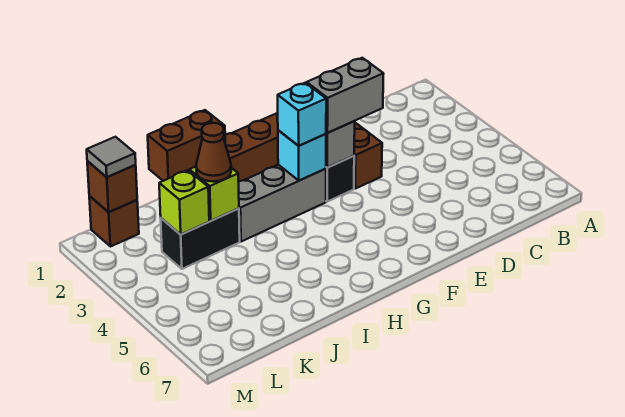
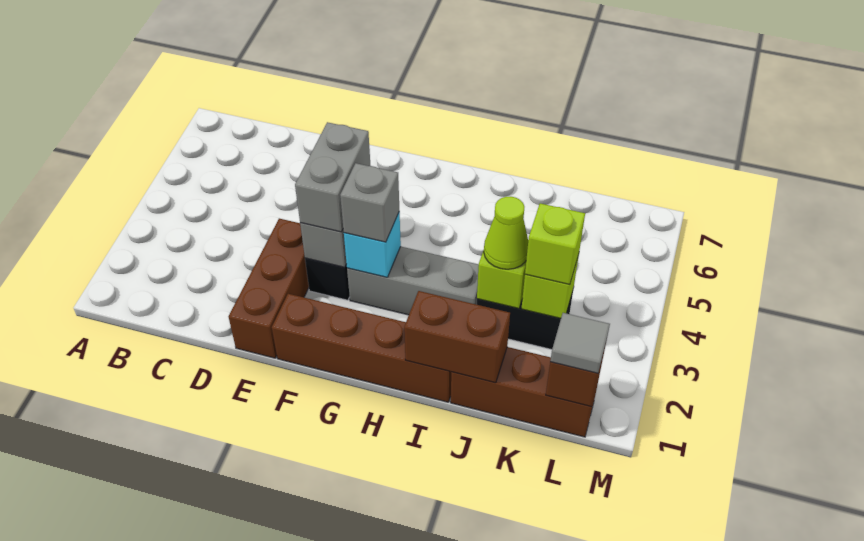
grey brick E3:F3 level 3 -> grey brick F3:F4 level 3
cyan brick G3 level 3 -> grey brick G3 level 3
brown cone J3 level 3 -> lime cone J3 level 3
none -> lime brick K3 level 3
brown brick L1 level 1 -> brown brick J1:L1 level 1

